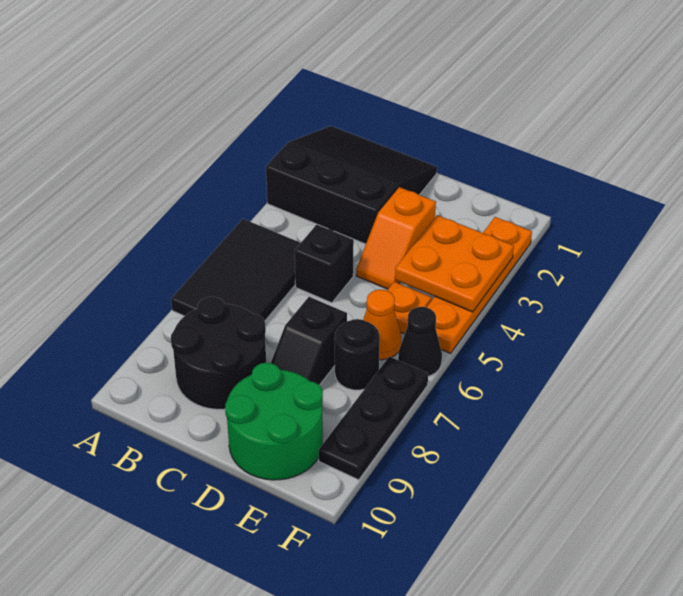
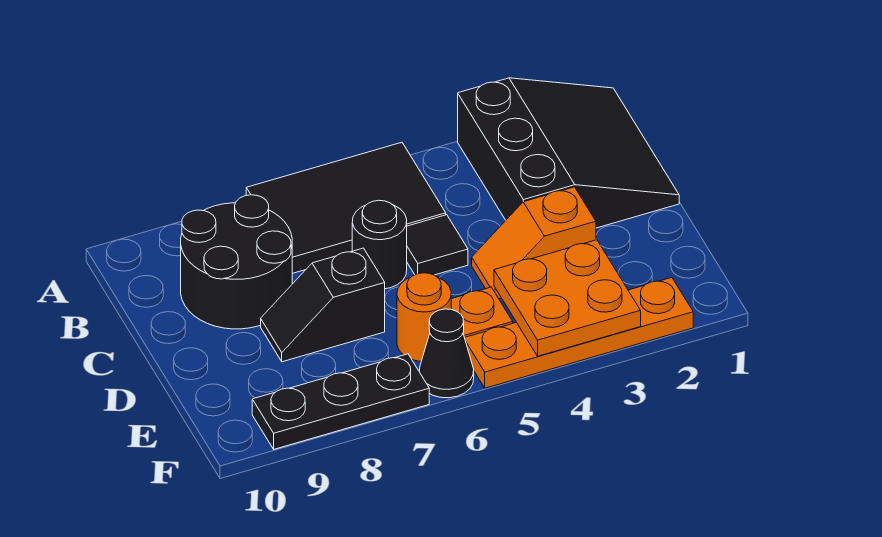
black brick C5 level 1 -> black tile C5 level 1
green round brick D9:E10 level 1 -> none
orange cone E6 level 1 -> orange round brick E6 level 1
black round brick E7 level 1 -> black round brick C6 level 1

